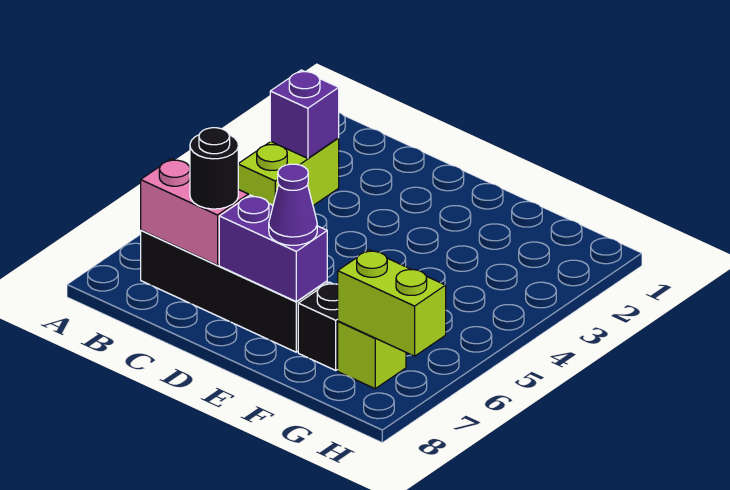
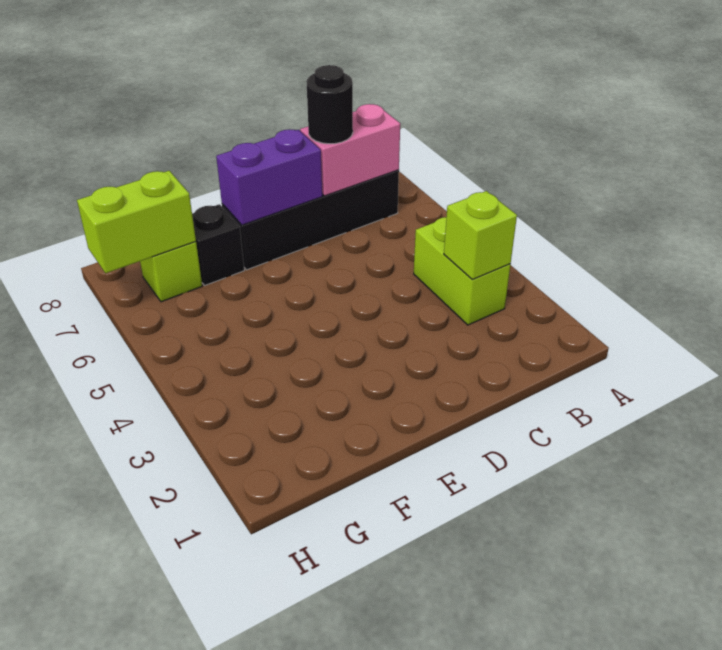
purple brick B3 level 2 -> lime brick B3 level 2
purple cone E7 level 3 -> none

